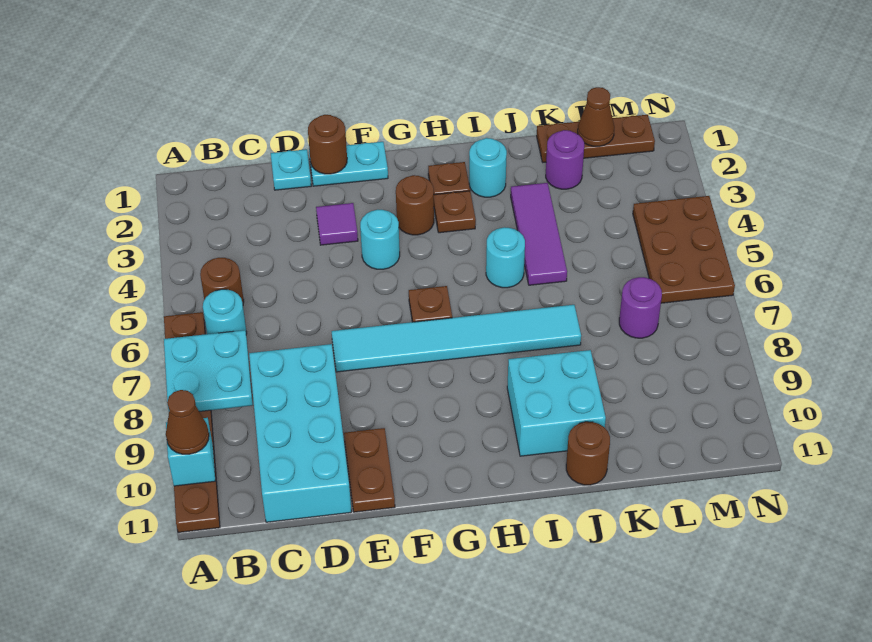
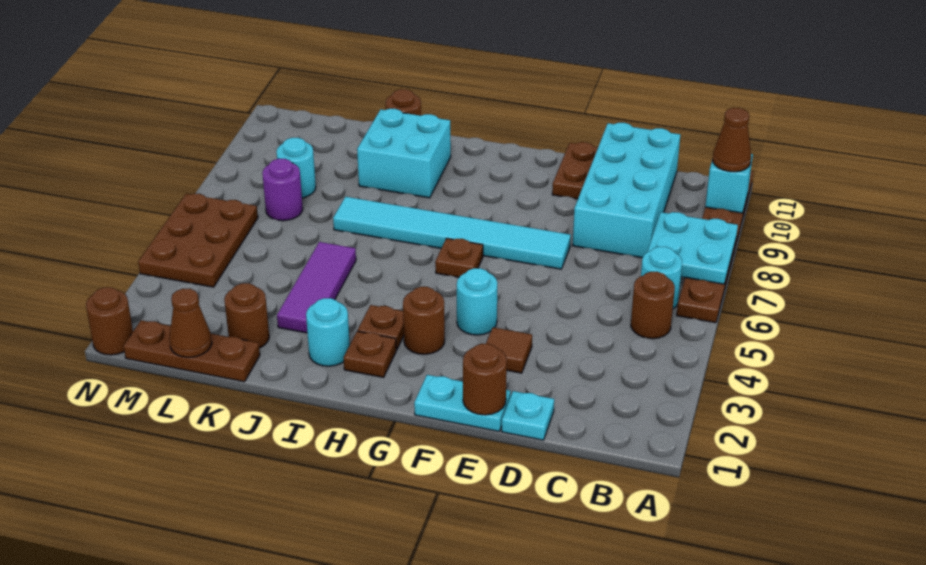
purple tile E3 level 1 -> brown tile E3 level 1
cyan round brick I5 level 1 -> cyan round brick L8 level 1
purple round brick K2 level 1 -> brown round brick K2 level 1
none -> brown round brick N1 level 1

